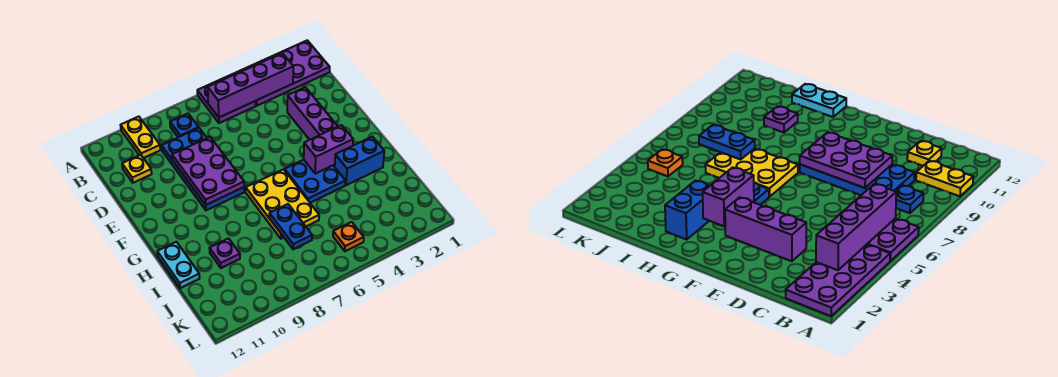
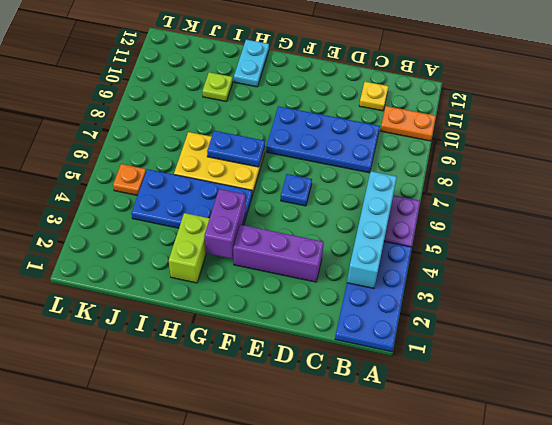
purple plate A1:B4 level 1 -> blue plate A1:B4 level 1
yellow plate A10:B10 level 1 -> orange plate A10:B10 level 1
purple brick B3:B6 level 2 -> cyan brick B3:B6 level 2
blue plate B8 level 1 -> blue plate E6 level 1
purple plate D8:F9 level 2 -> none
blue plate G4:H5 level 1 -> blue plate G4:J5 level 1
blue brick H2:H3 level 1 -> lime brick H2:H3 level 1
cyan plate H12:I12 level 1 -> cyan plate H11:H12 level 1
blue plate I7:J7 level 2 -> blue plate G7:H7 level 2
purple plate I10 level 1 -> lime plate I10 level 1

